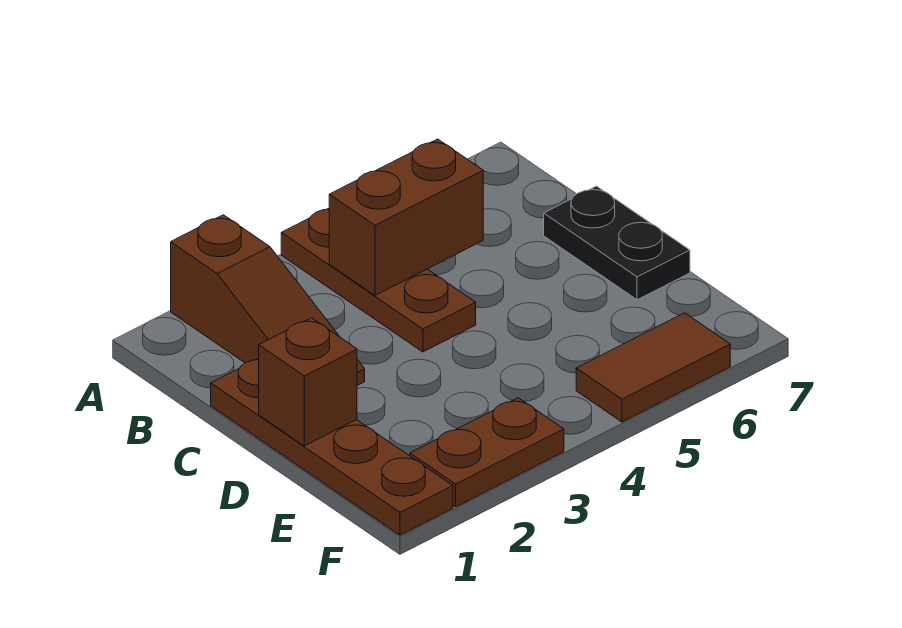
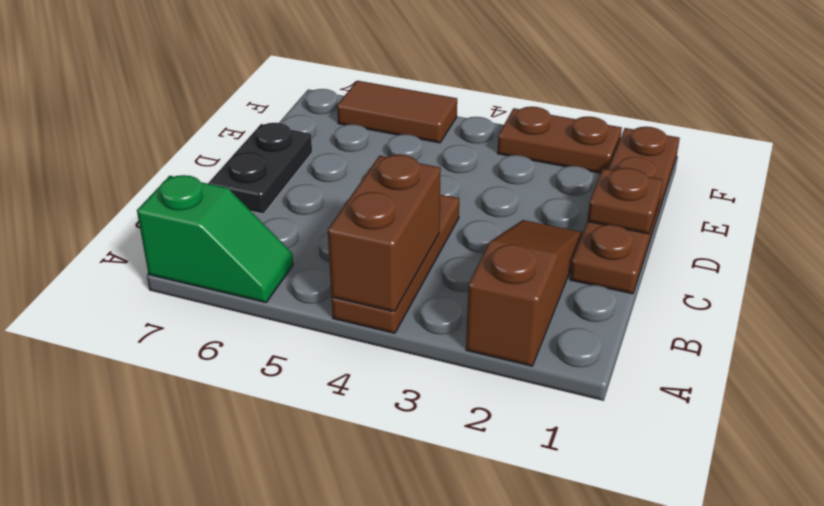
none -> green slope A6:A7 level 1 top 7
brown brick B4:B5 level 2 -> brown brick A4:B4 level 2
brown brick D1 level 2 -> brown plate D1 level 2

